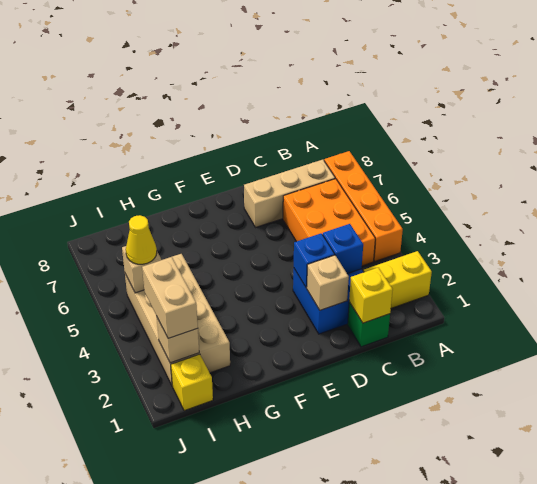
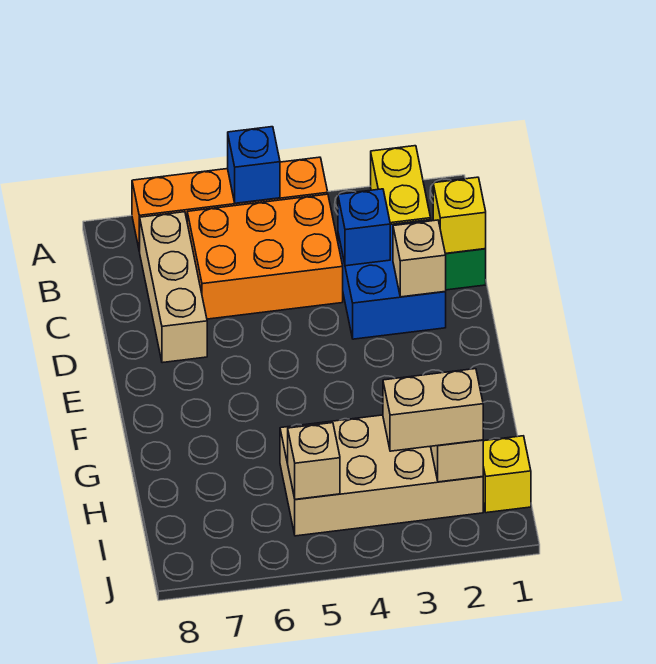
blue brick D3 level 2 -> blue brick A5 level 2
yellow cone I5 level 3 -> none

